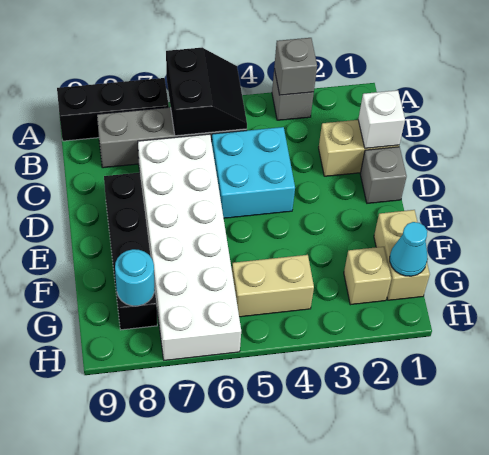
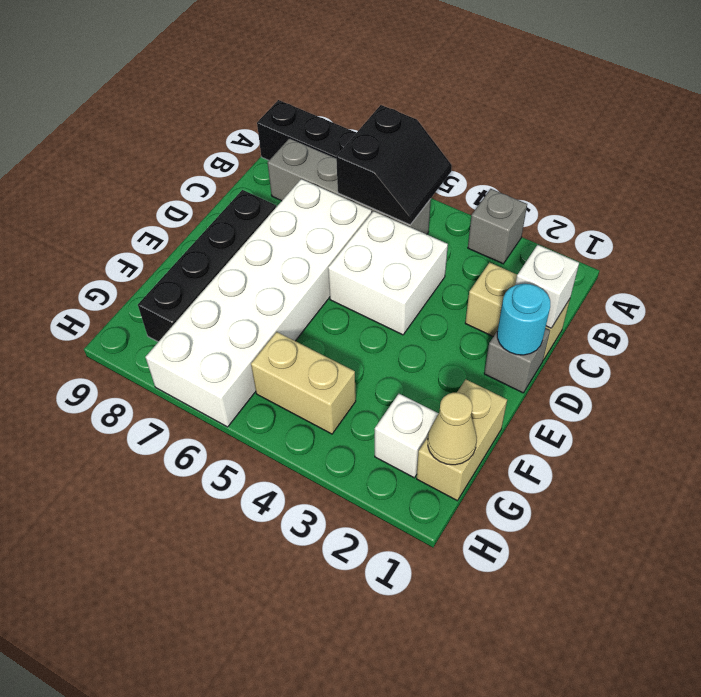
grey brick A3 level 2 -> none
cyan brick C4:D5 level 1 -> white brick C4:D5 level 1
cyan cone G1 level 2 -> tan cone G1 level 2
tan brick G2 level 1 -> white brick G2 level 1
cyan round brick G8 level 2 -> cyan round brick D1 level 2

